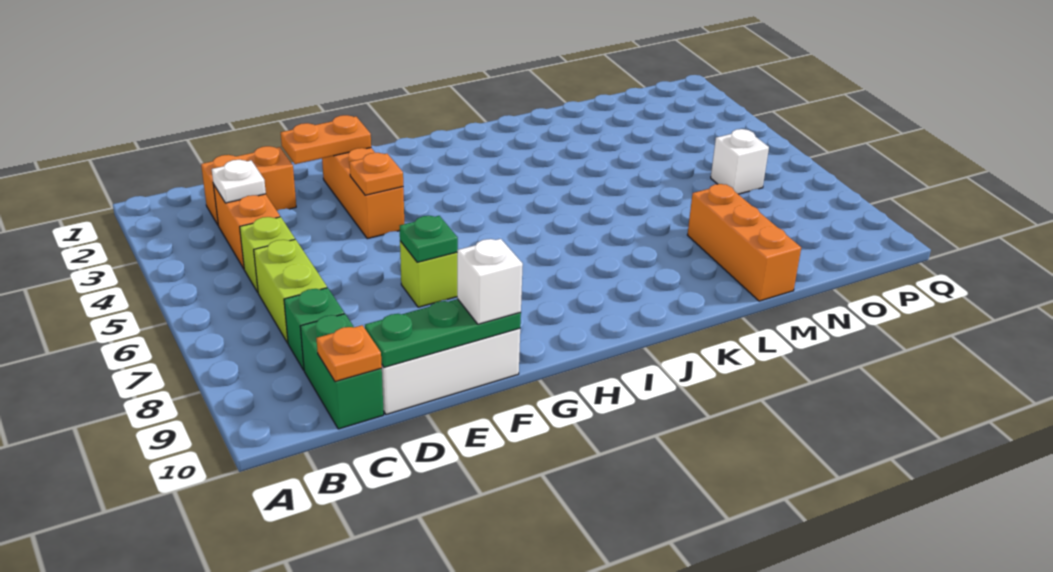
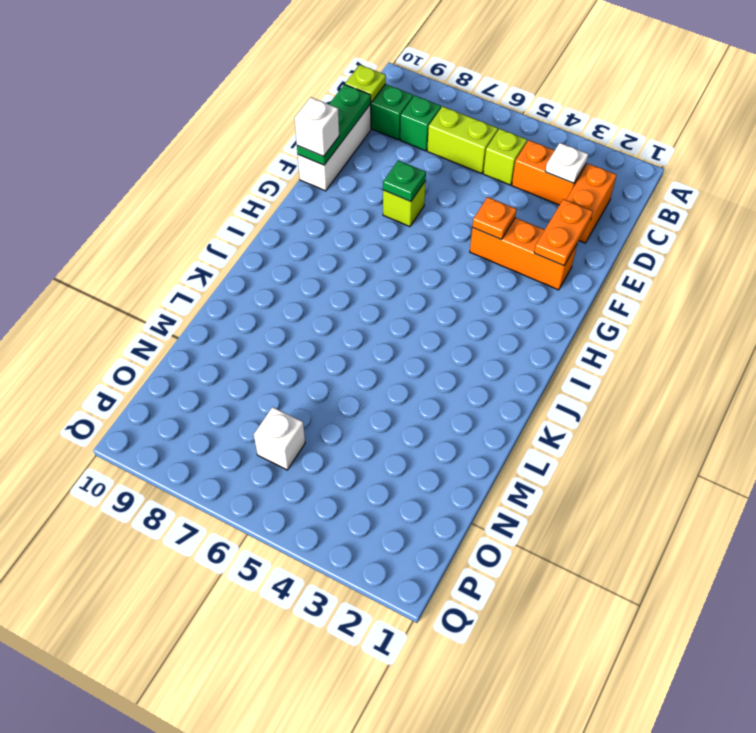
orange plate C10 level 2 -> lime plate C10 level 2
orange brick M8:M10 level 1 -> none

